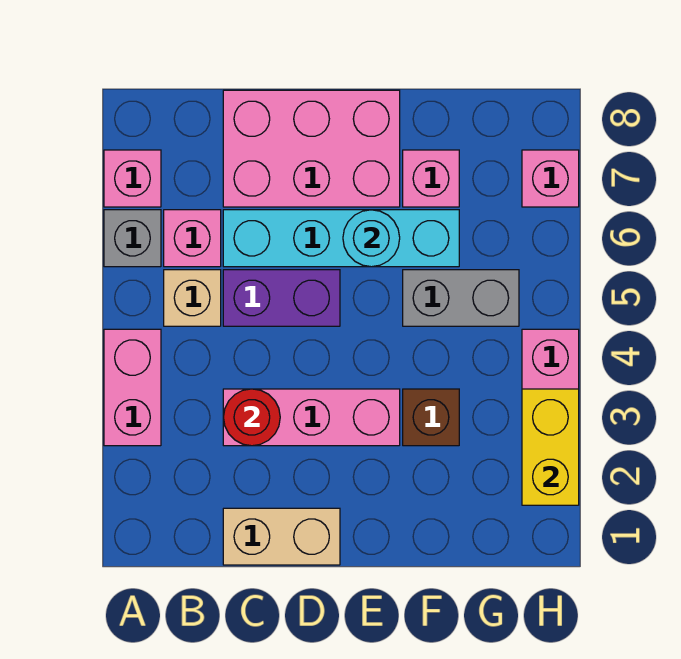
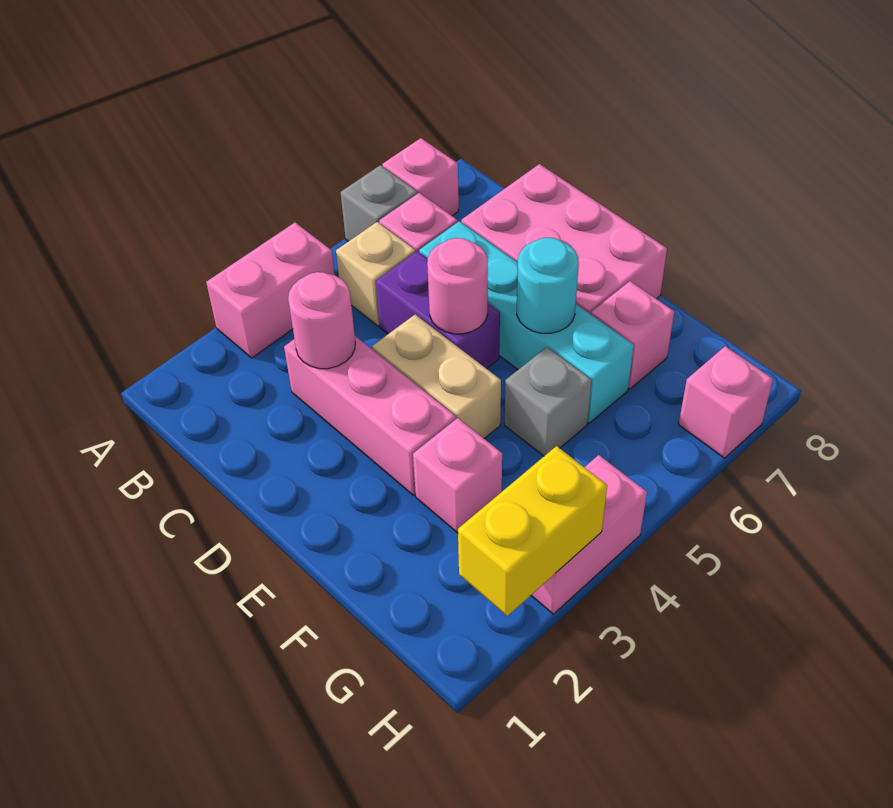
tan brick C1:D1 level 1 -> tan brick D4:E4 level 1
red round brick C3 level 2 -> pink round brick C3 level 2
none -> pink round brick D5 level 2
brown brick F3 level 1 -> pink brick F3 level 1
grey brick F5:G5 level 1 -> grey brick F5 level 1

